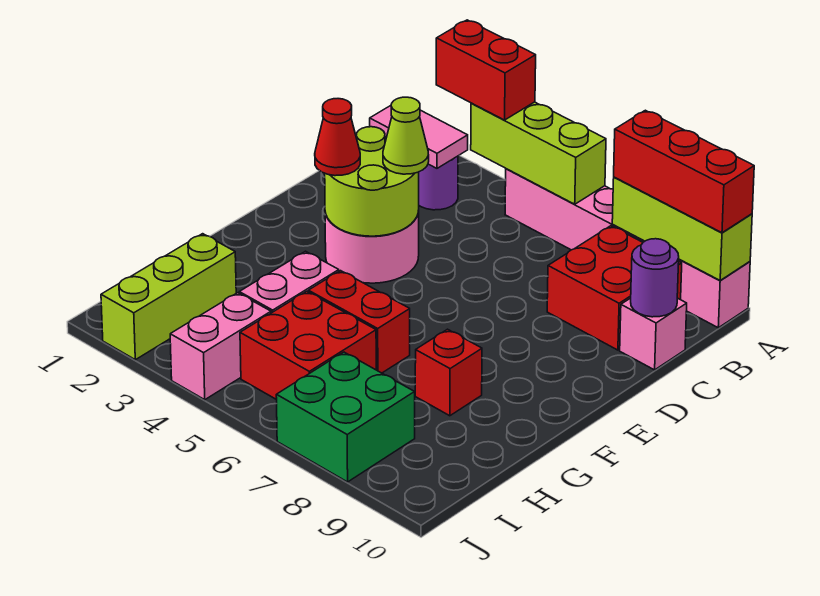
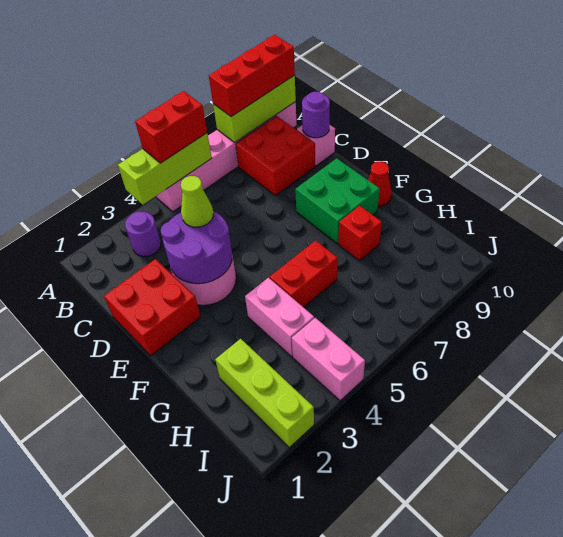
red brick A3:A4 level 3 -> red brick A5:A6 level 3
pink tile B2:B3 level 2 -> none
lime round brick D3:E4 level 2 -> purple round brick D3:E4 level 2
red cone E3 level 3 -> red cone F10 level 1
red brick H5:I6 level 1 -> red brick D1:E2 level 1
green brick I7:J8 level 1 -> green brick E8:F9 level 1

